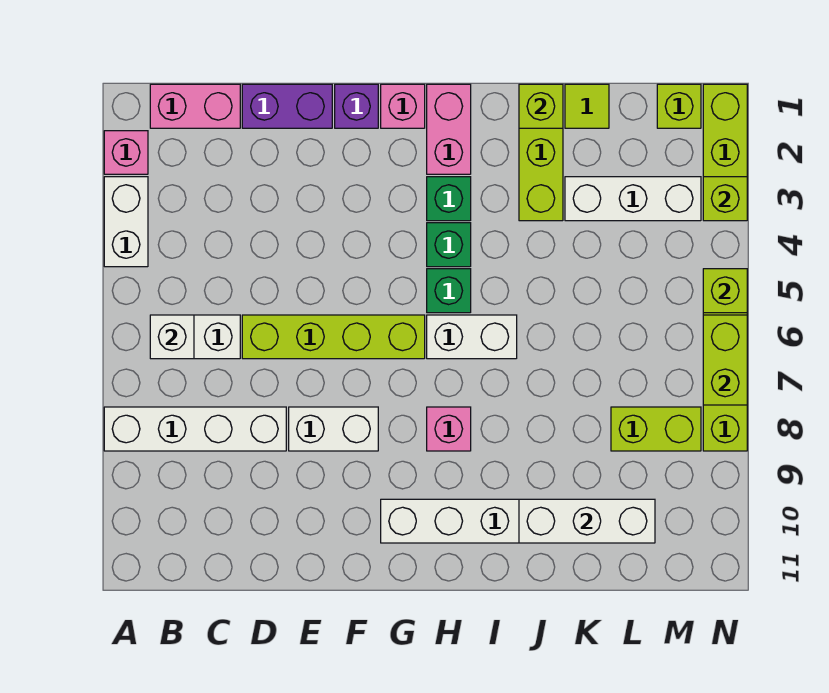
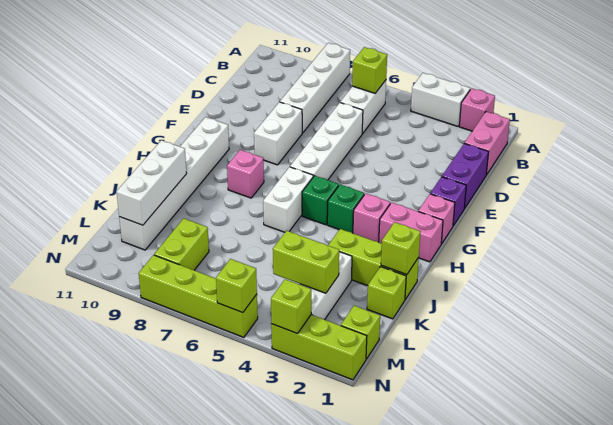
white brick B6 level 2 -> lime brick B6 level 2
lime brick D6:G6 level 1 -> white brick D6:G6 level 1
green brick H3 level 1 -> pink brick H3 level 1
lime tile K1 level 1 -> lime brick K1 level 1
lime brick N6:N7 level 2 -> lime brick L3:L4 level 2

